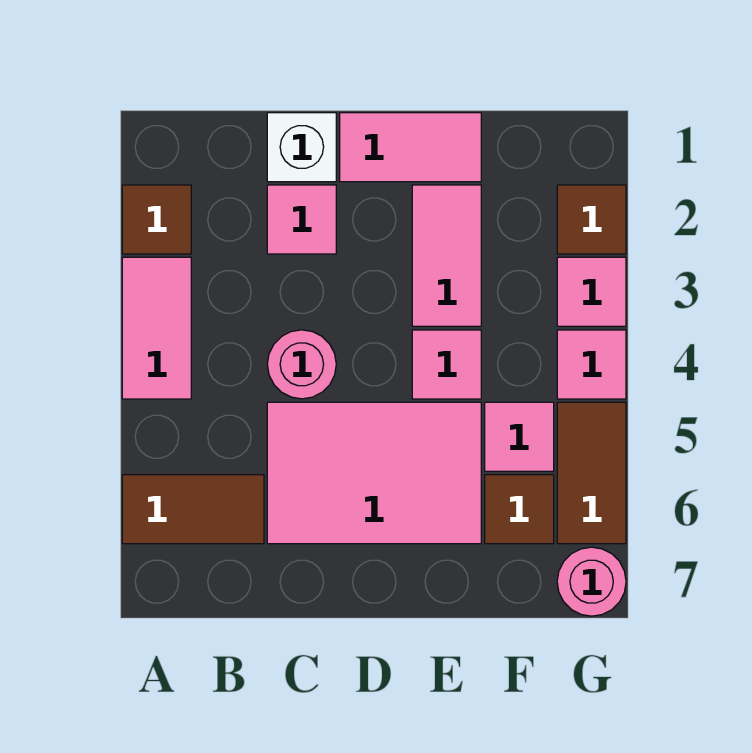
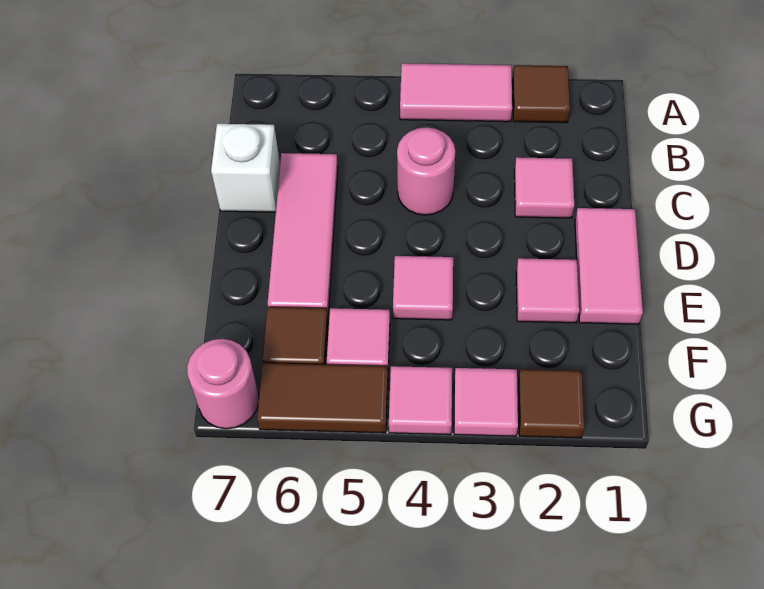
brown tile A6:B6 level 1 -> none
white brick C1 level 1 -> white brick C7 level 1
pink tile C5:E6 level 1 -> pink tile C6:E6 level 1
pink tile E2:E3 level 1 -> pink tile E2 level 1

